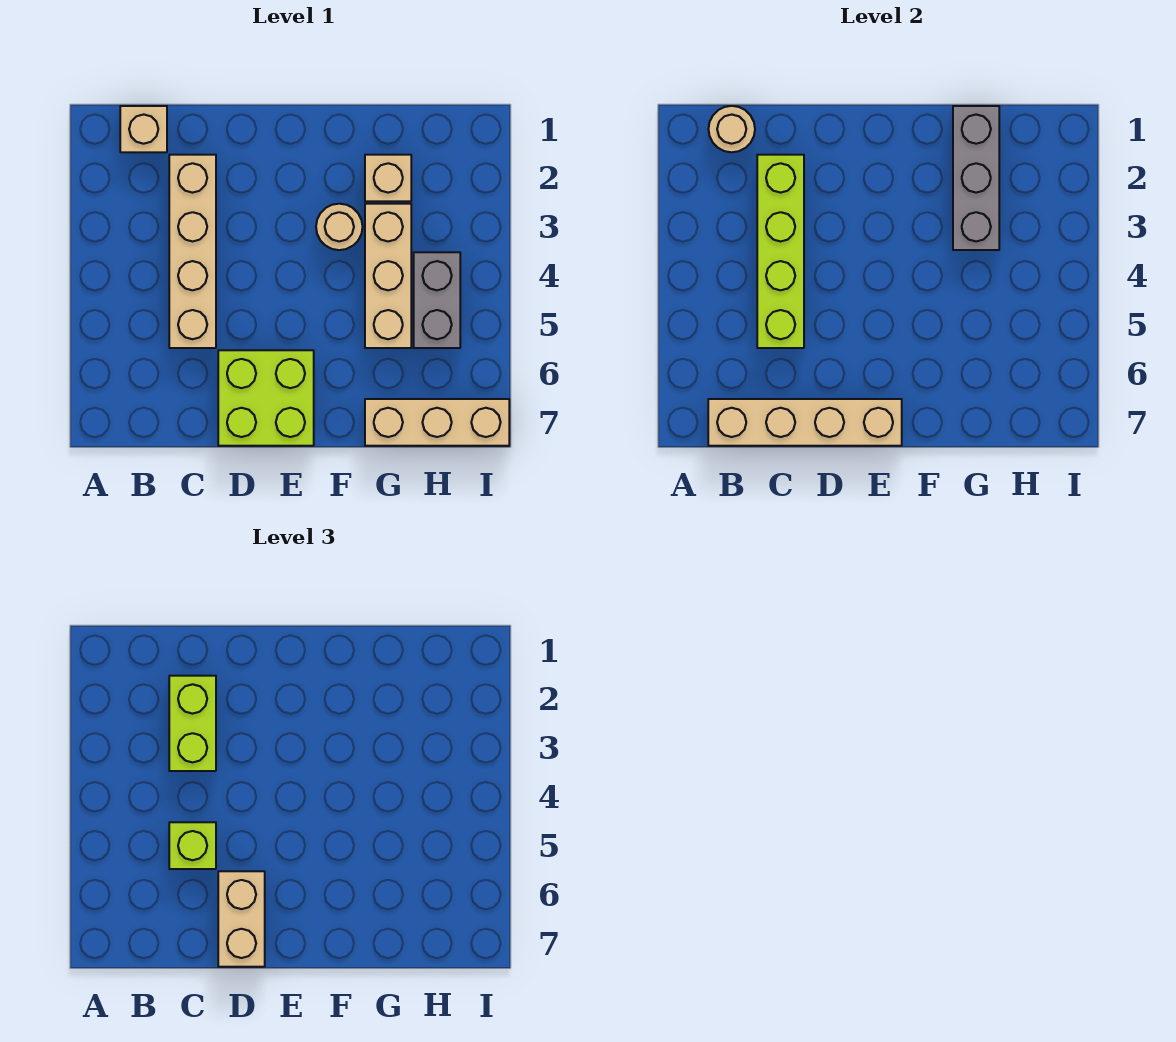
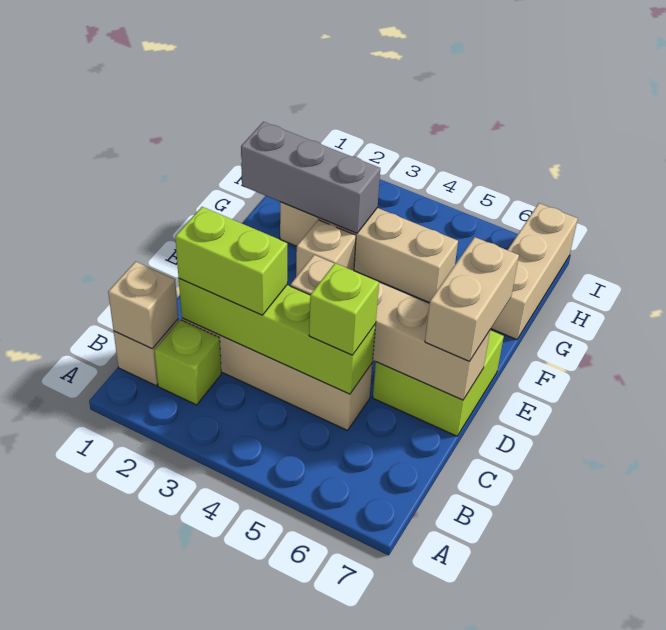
tan round brick B1 level 2 -> tan brick B1 level 2
none -> lime brick B2 level 1
tan brick B7:E7 level 2 -> tan brick D4:D7 level 2
tan brick D6:D7 level 3 -> tan brick D7:E7 level 3
tan round brick F3 level 1 -> tan brick F3 level 1
grey brick H4:H5 level 1 -> none

